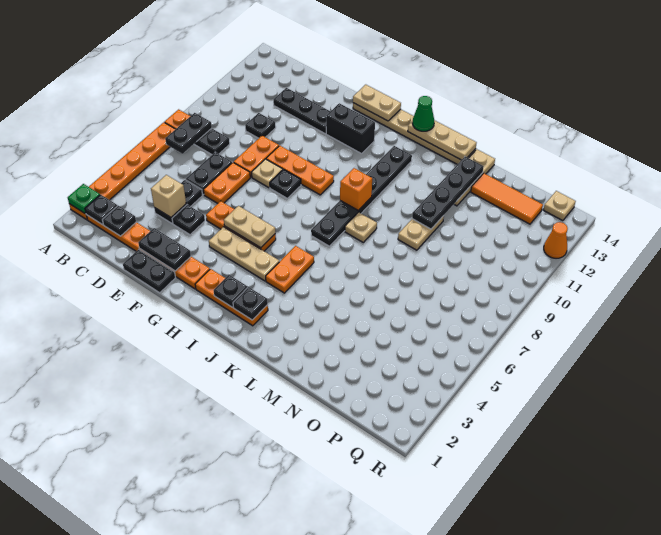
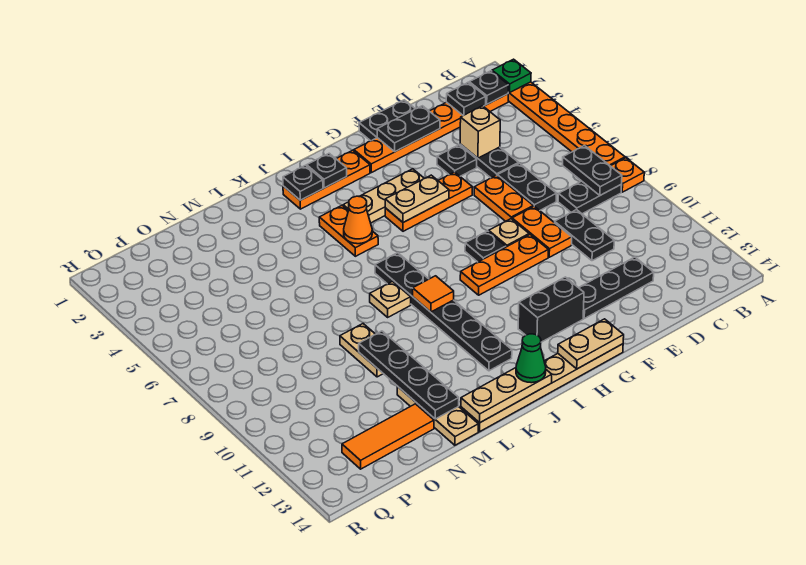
black plate D10 level 1 -> black plate D9:D10 level 1
orange brick J9 level 2 -> orange tile J9 level 2
tan plate Q14 level 1 -> none
orange cone R12 level 1 -> orange cone J5 level 2

